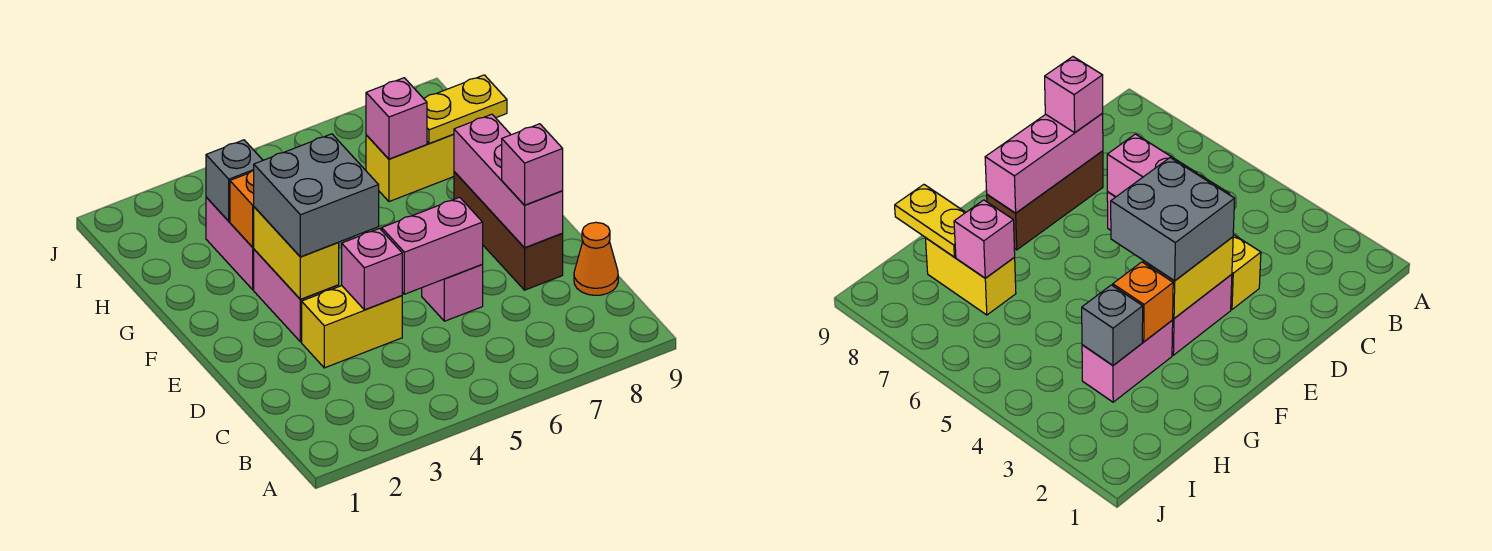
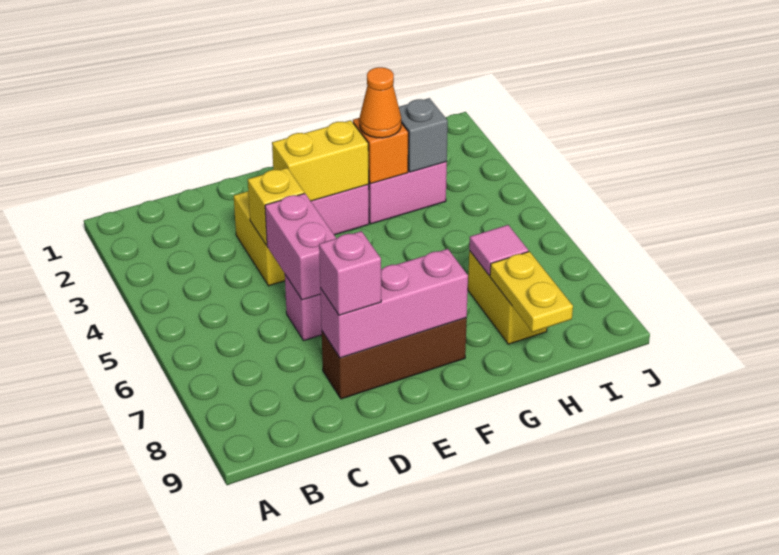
orange cone C9 level 1 -> orange cone G3 level 3
pink brick D4 level 2 -> yellow brick D4 level 2
grey brick E3:F4 level 3 -> none
pink brick H7 level 2 -> pink tile H7 level 2

